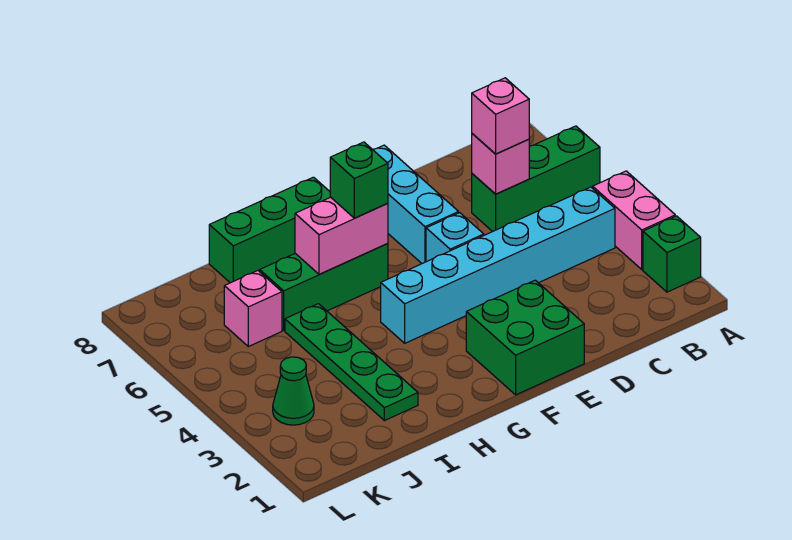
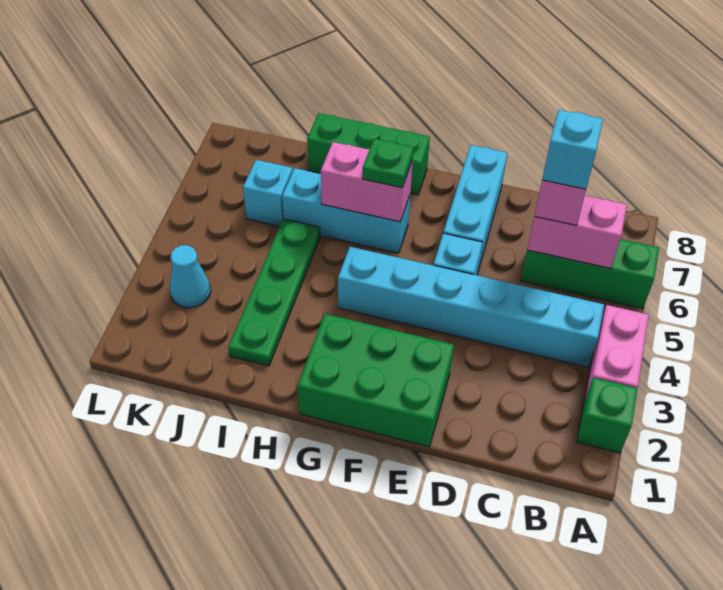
pink brick C6 level 2 -> pink brick B6:C6 level 2
none -> cyan brick C6 level 4
green brick E1:F2 level 1 -> green brick E1:G2 level 1
green brick G6:I6 level 1 -> cyan brick G6:I6 level 1
green brick G6 level 3 -> green plate G6 level 3
pink brick J6 level 1 -> cyan brick J6 level 1
green cone K3 level 1 -> cyan cone K3 level 1

